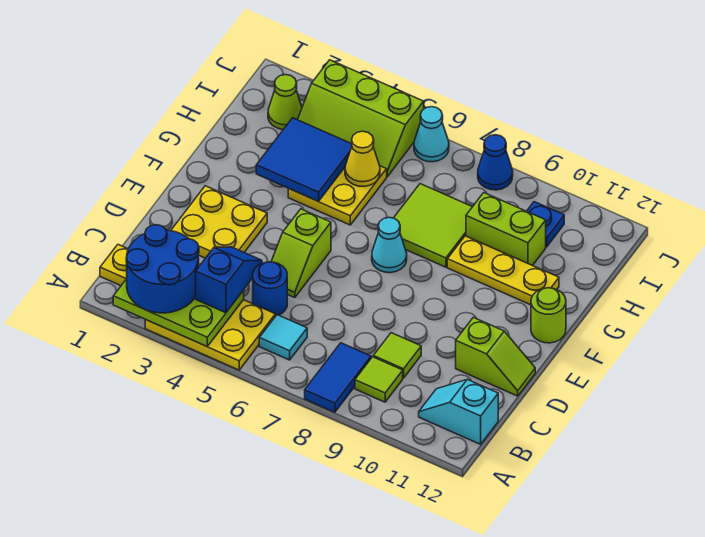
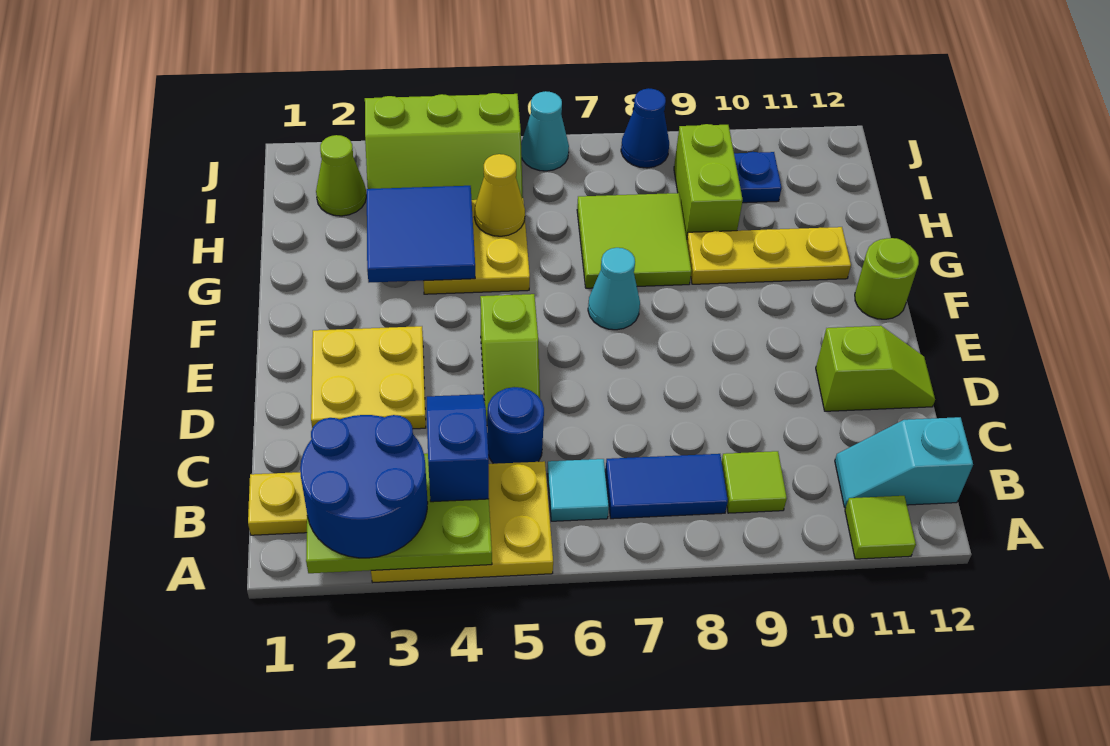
blue tile A8:B8 level 1 -> blue tile B7:B8 level 1
lime tile C9 level 1 -> lime tile A11 level 1
lime brick H9:H10 level 1 -> lime brick H9:I9 level 1

